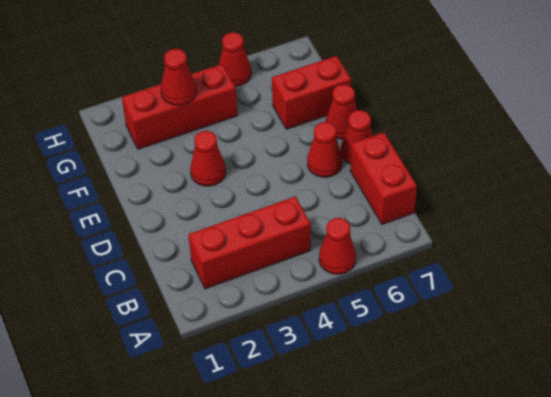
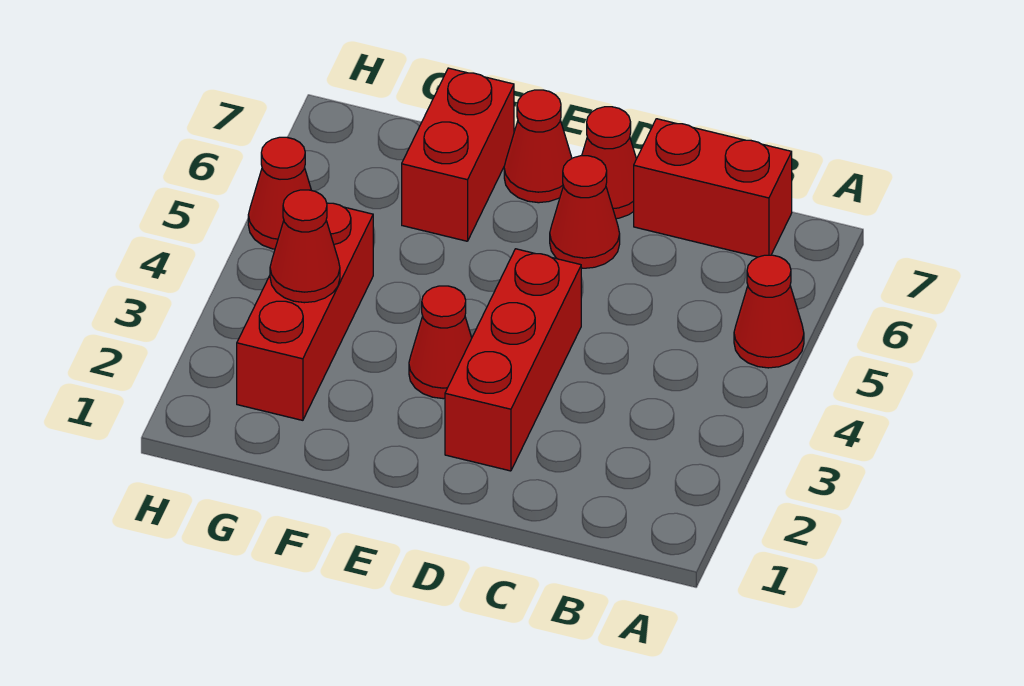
red brick B2:B4 level 1 -> red brick D2:D4 level 1

